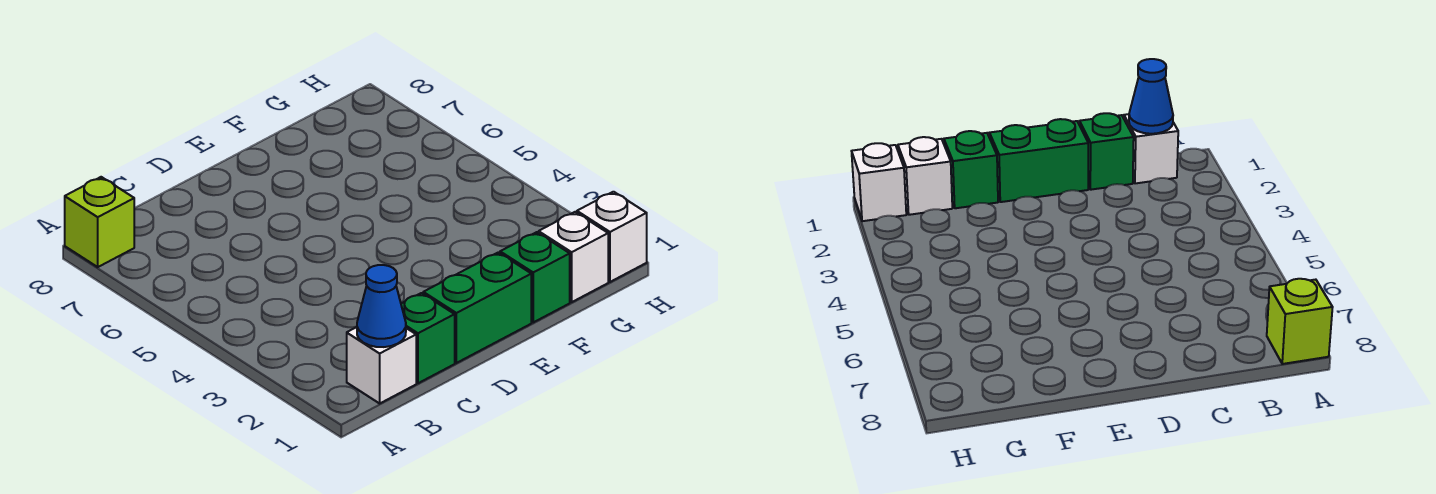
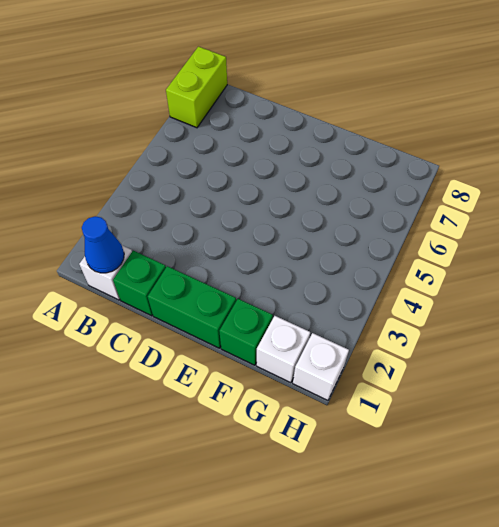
lime brick A8 level 1 -> lime brick A7:A8 level 1

